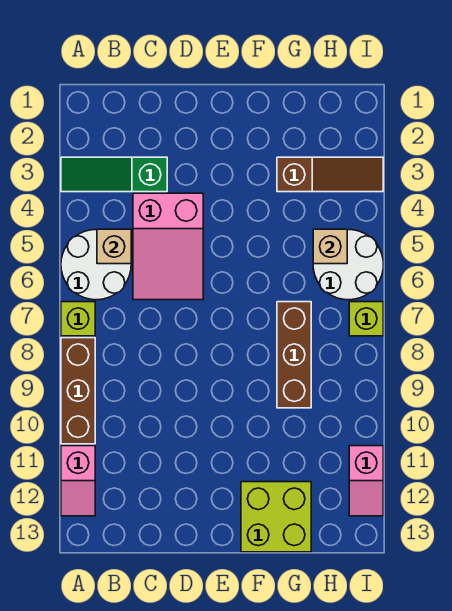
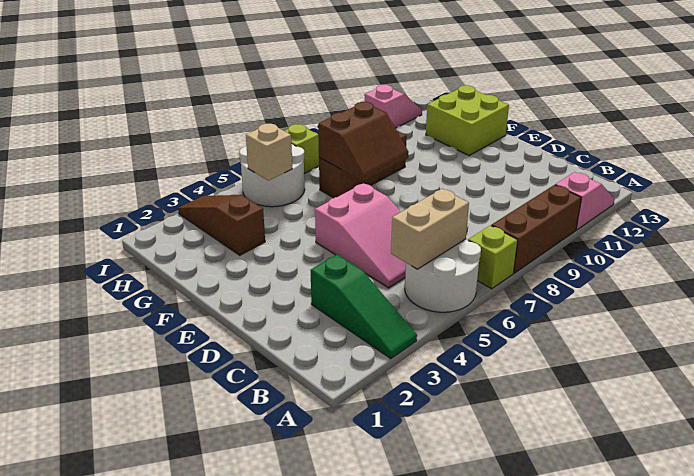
tan brick B5 level 2 -> tan brick B5:B6 level 2
pink slope C4:D6 level 1 top 4 -> pink slope C5:E6 level 1 top E
none -> brown slope F7:G8 level 2 top G

